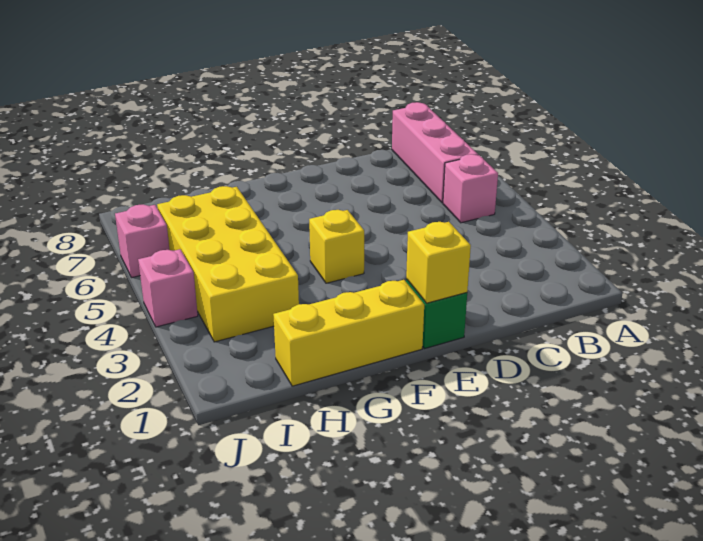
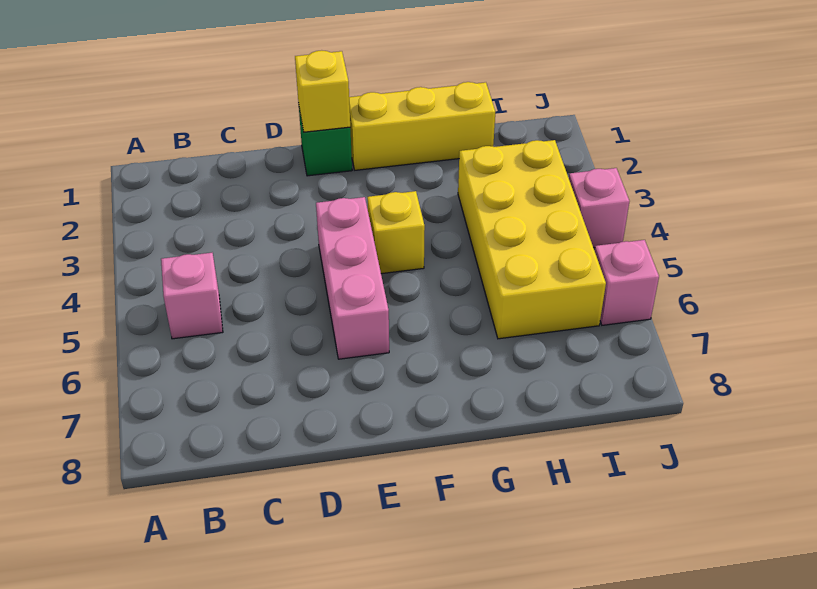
pink brick B6:B8 level 1 -> pink brick E4:E6 level 1

